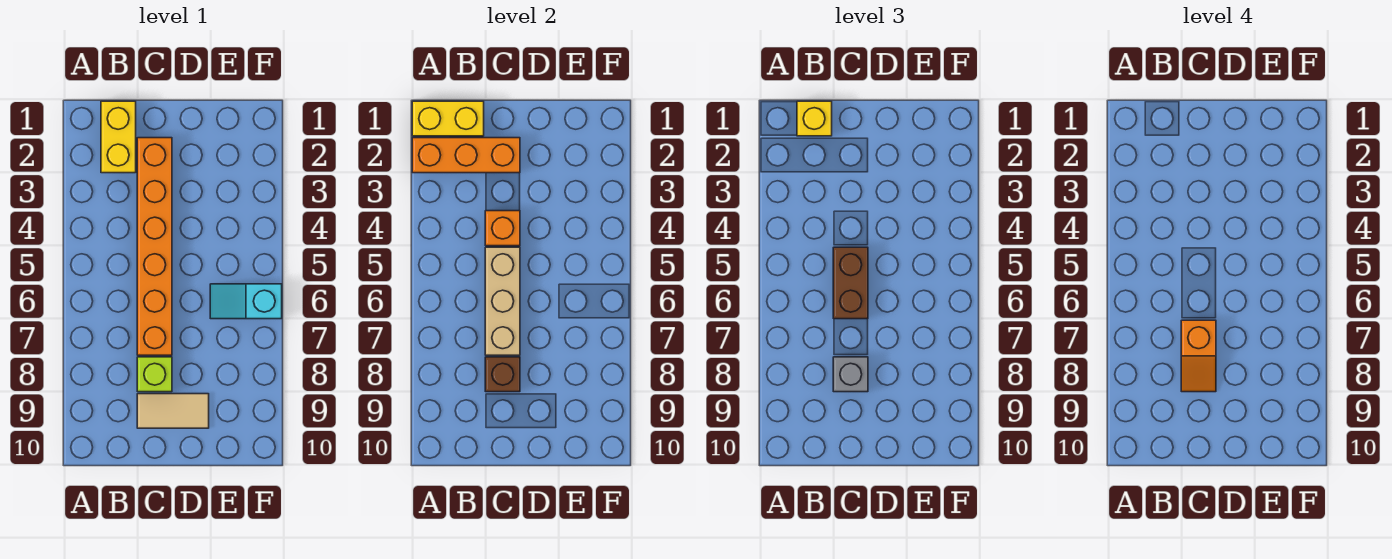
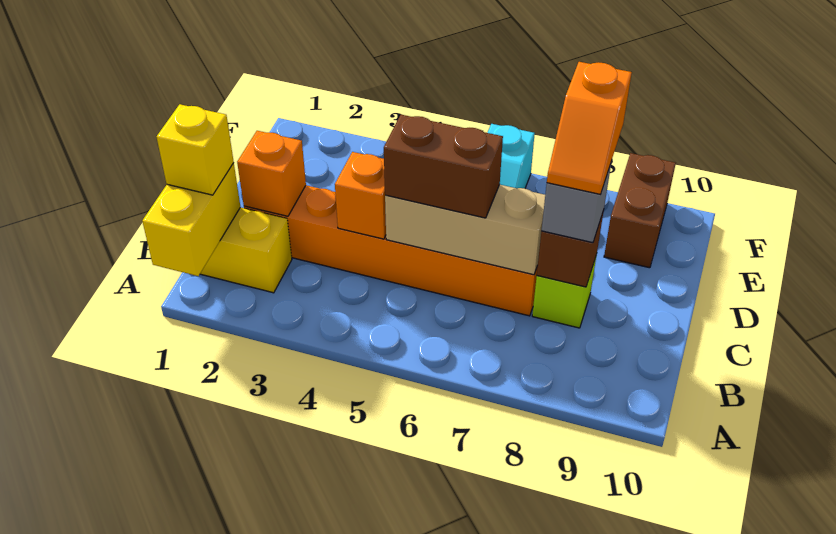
orange brick A2:C2 level 2 -> orange brick C2 level 2
orange slope C7:C8 level 4 top 7 -> orange slope C8:D8 level 4 top D
tan tile C9:D9 level 1 -> none
none -> brown brick E9:F9 level 1

